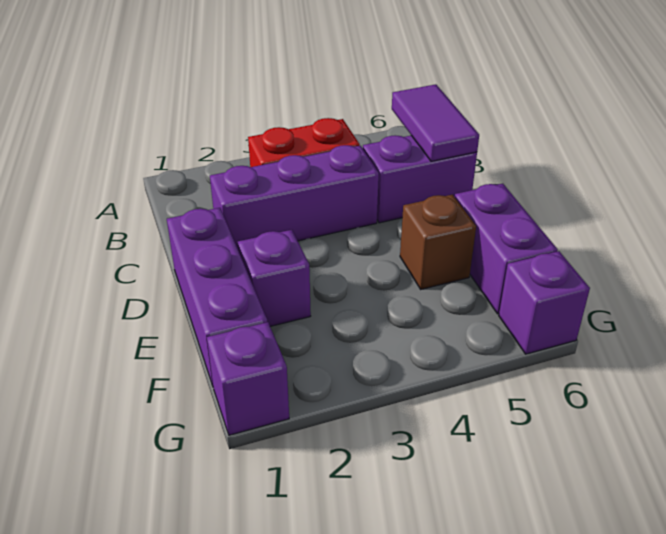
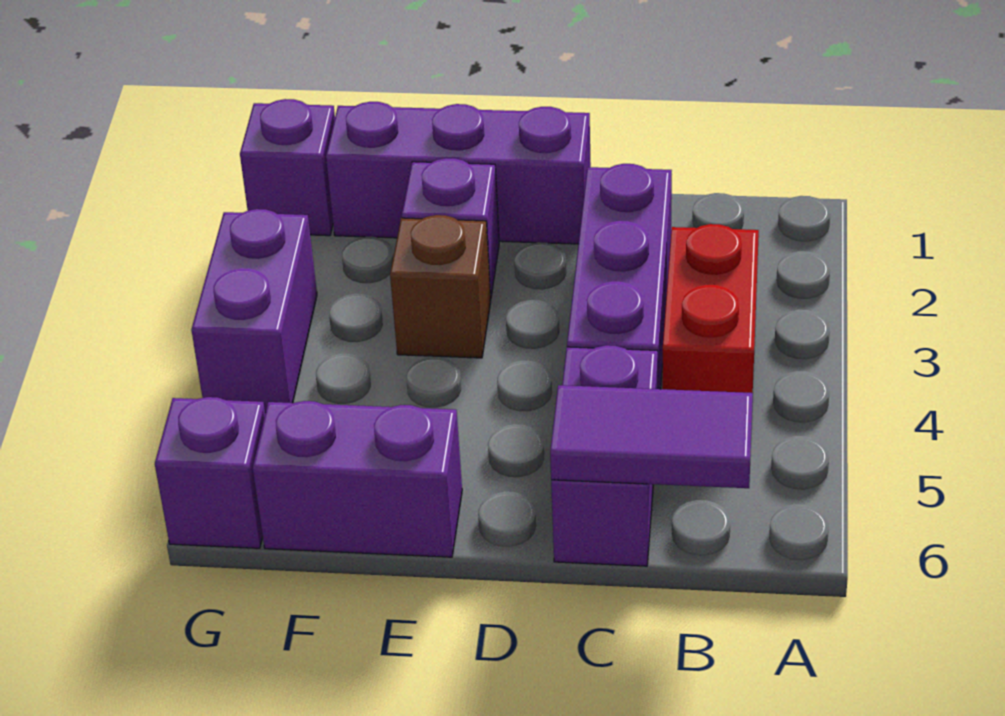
brown brick E5 level 1 -> brown brick E3 level 1
none -> purple brick G3:G4 level 1

